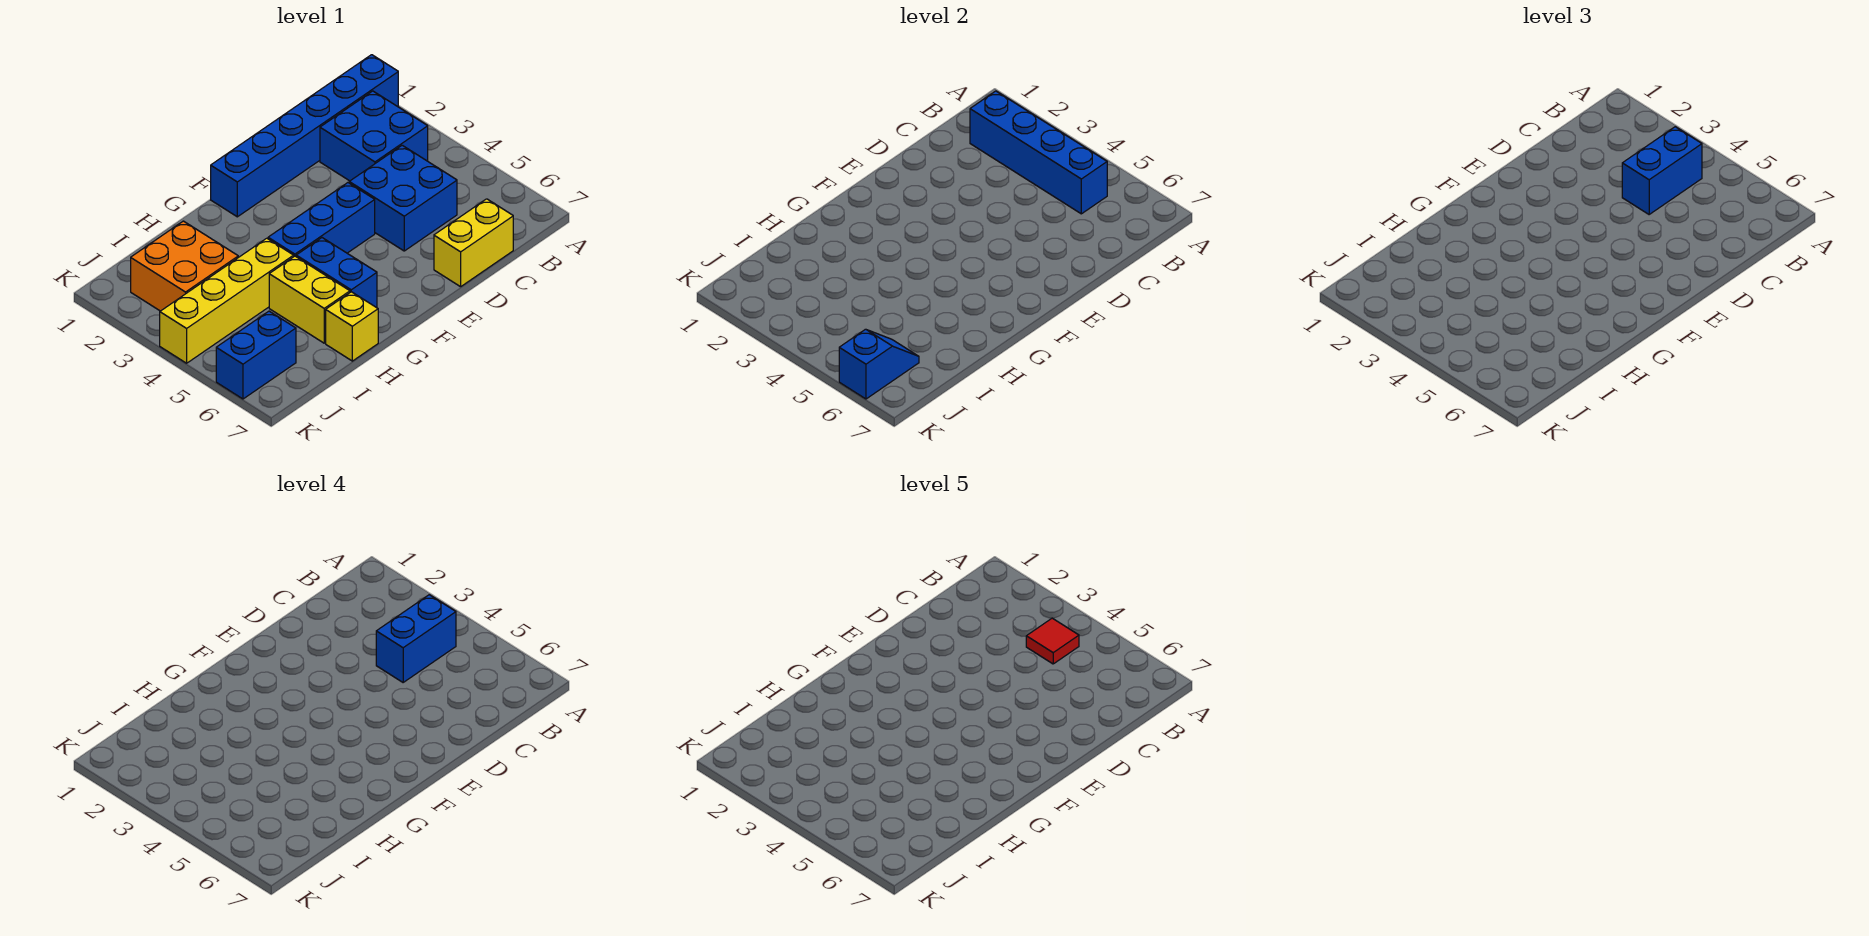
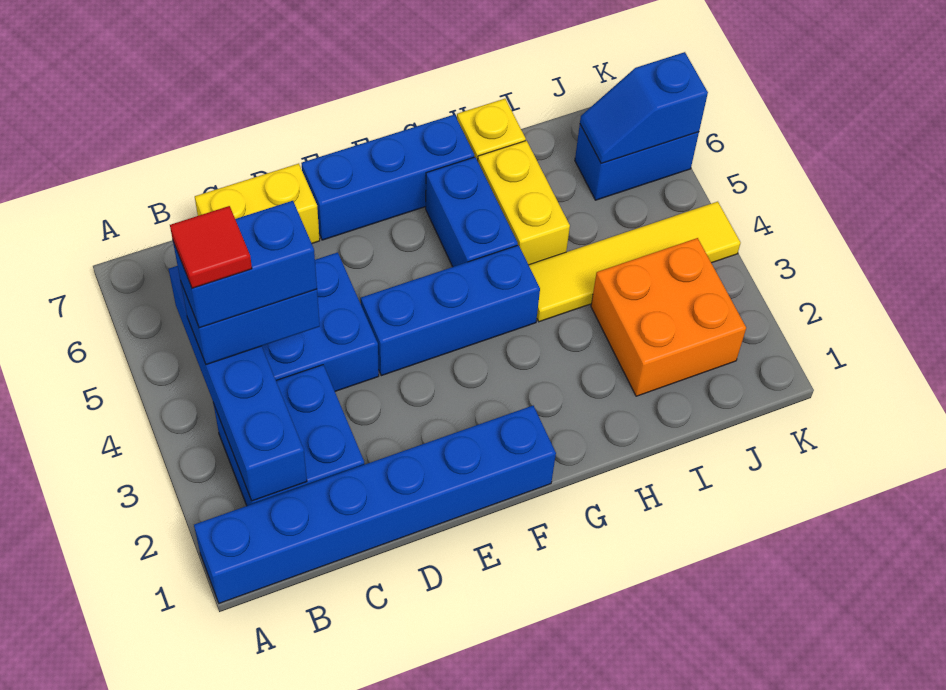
none -> blue brick E7:G7 level 1
yellow brick H4:K4 level 1 -> yellow tile H4:K4 level 1

